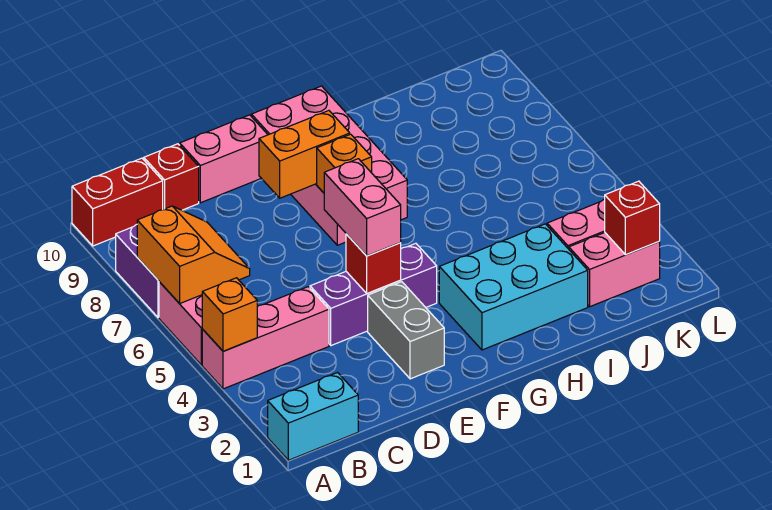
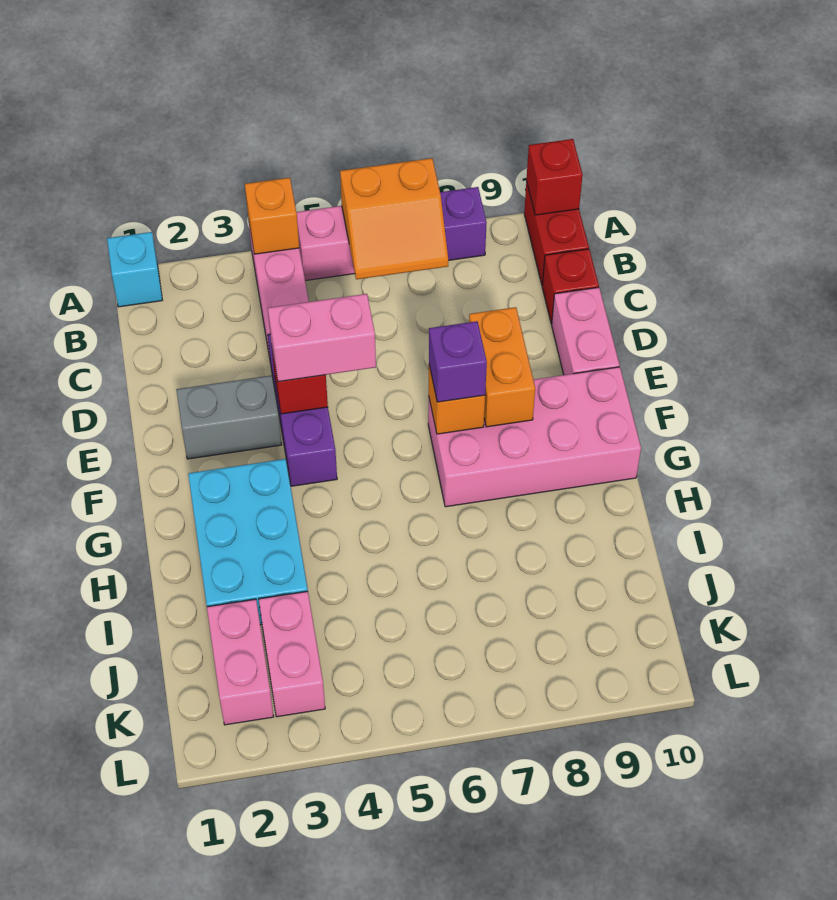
cyan brick A1:B1 level 1 -> cyan brick A1 level 1
none -> purple brick F7 level 3
red brick K2 level 2 -> red brick A10 level 2

